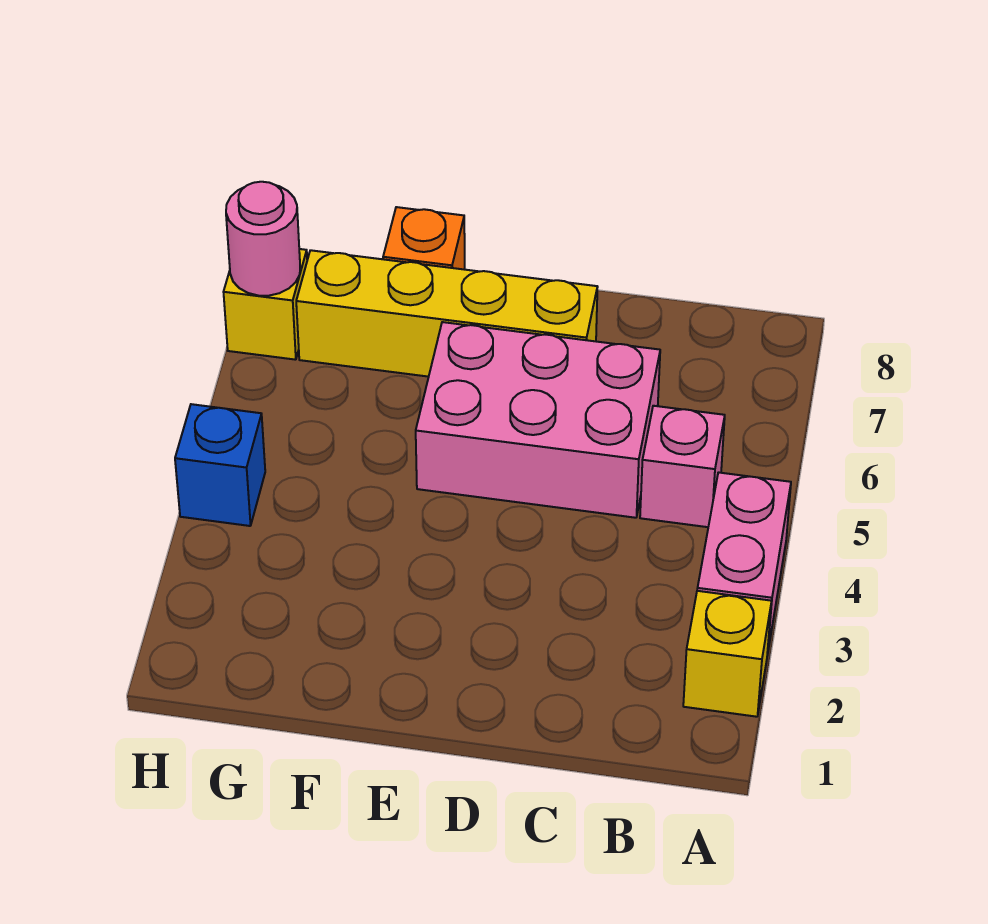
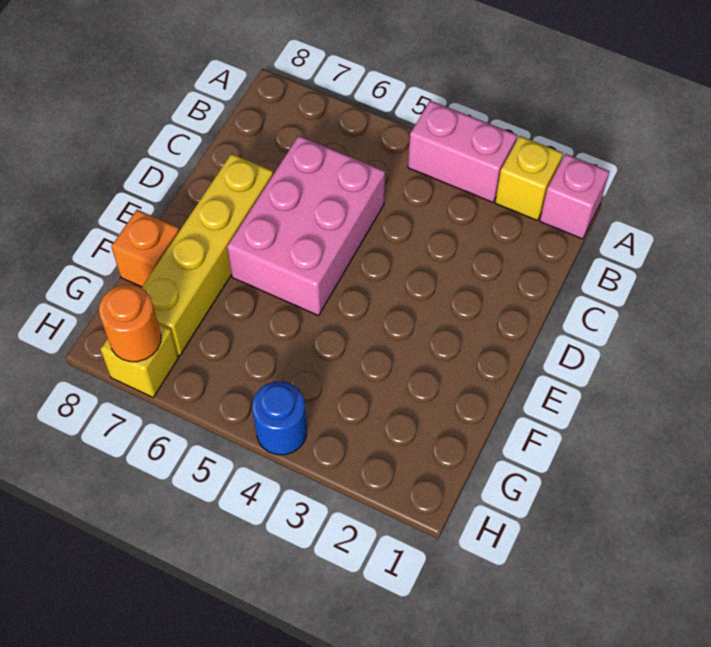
pink brick B5 level 1 -> pink brick A1 level 1
blue brick H4 level 1 -> blue round brick H4 level 1
pink round brick H7 level 2 -> orange round brick H7 level 2

